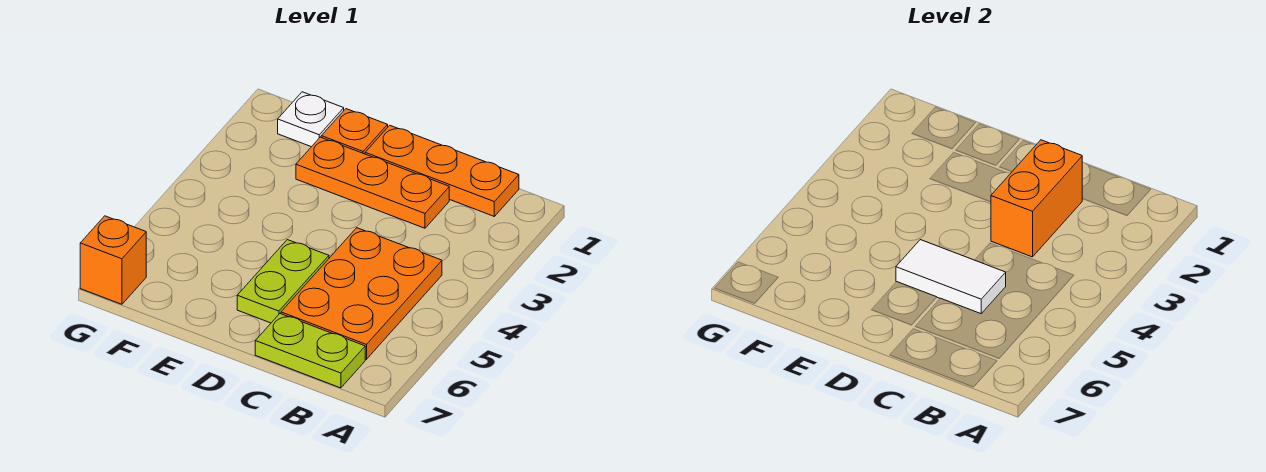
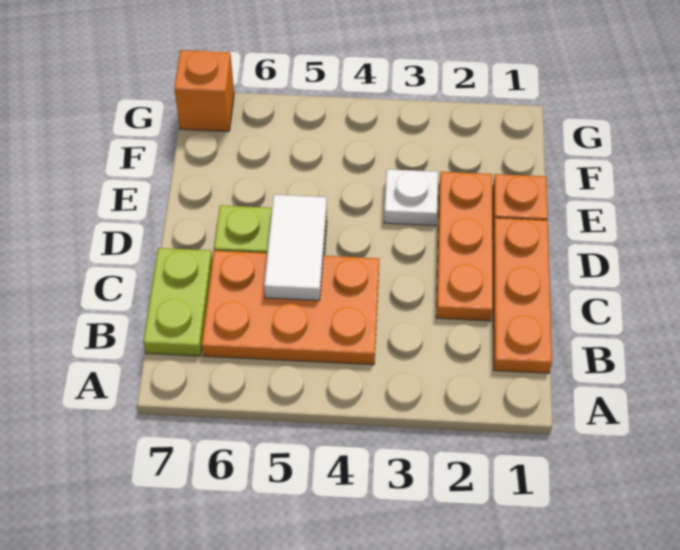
orange brick C2:C3 level 2 -> none
white plate F1 level 1 -> white plate E3 level 1

